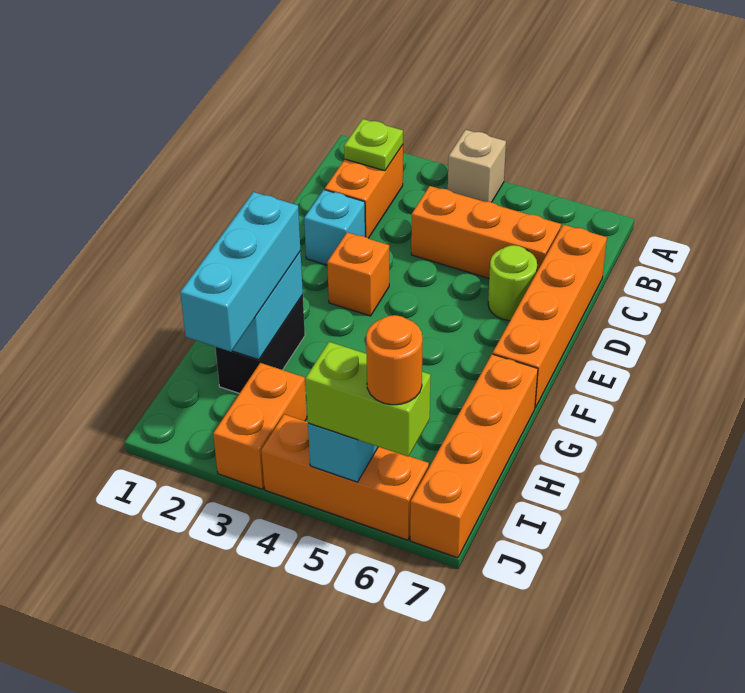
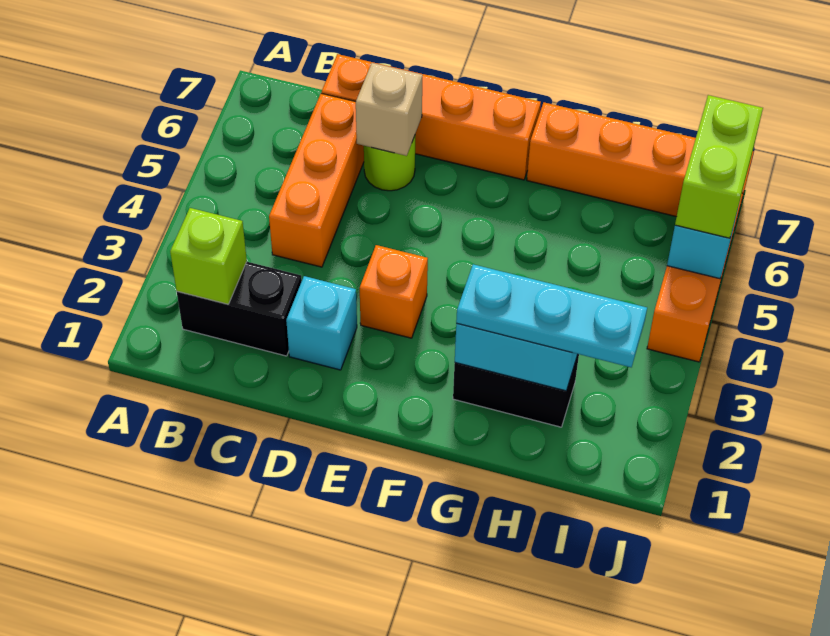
tan brick A4 level 1 -> tan brick D6 level 2
orange brick B2:C2 level 1 -> black brick B2:C2 level 1
lime plate B2 level 2 -> lime brick B2 level 2
cyan brick G2:I2 level 3 -> cyan plate G2:I2 level 3
orange brick I3:J3 level 1 -> none
orange round brick J6 level 4 -> none

